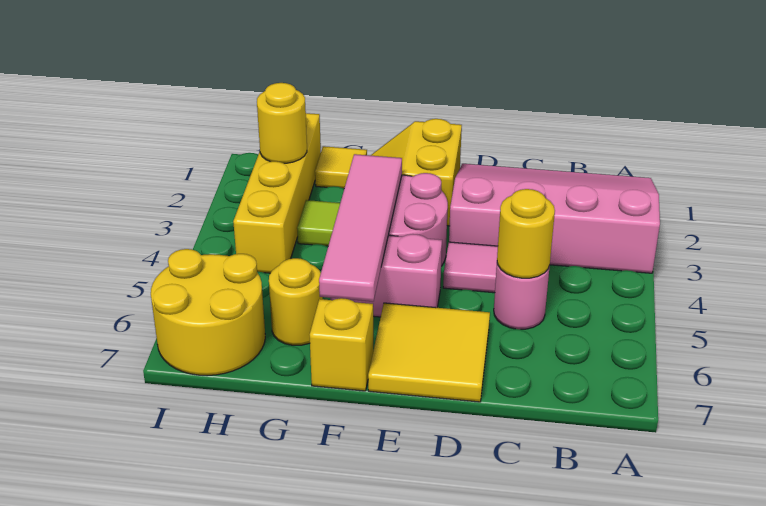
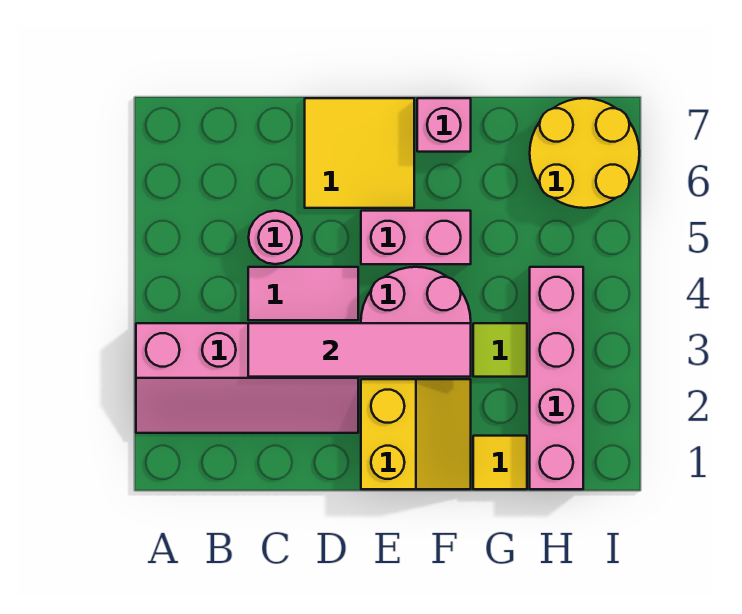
pink slope A1:D3 level 1 top 3 -> pink slope A2:D3 level 1 top 3
yellow round brick C5 level 2 -> none
pink tile F3:F6 level 2 -> pink tile C3:F3 level 2
yellow brick F7 level 1 -> pink brick F7 level 1
yellow round brick G6 level 1 -> none
yellow brick H1:H4 level 1 -> pink brick H1:H4 level 1
yellow round brick H2 level 2 -> none

